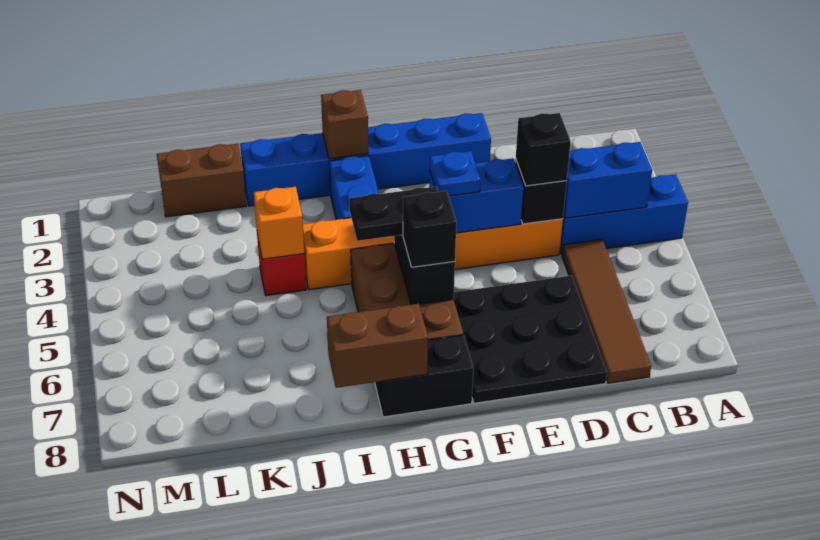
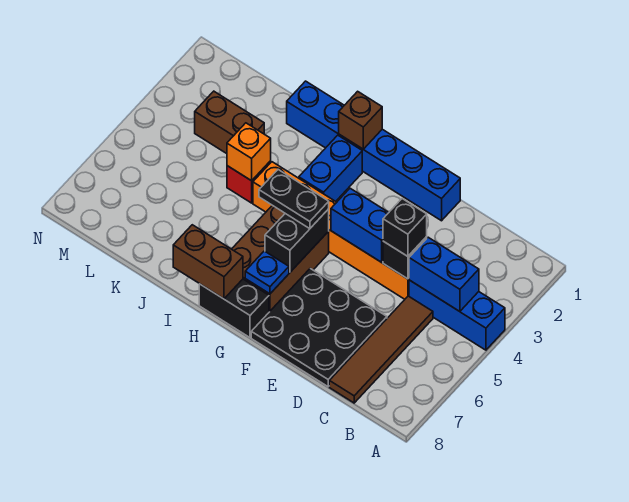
blue plate F4 level 3 -> blue plate G7 level 2
black brick G6 level 3 -> none
brown brick K1:L1 level 1 -> brown brick K3:L3 level 1

